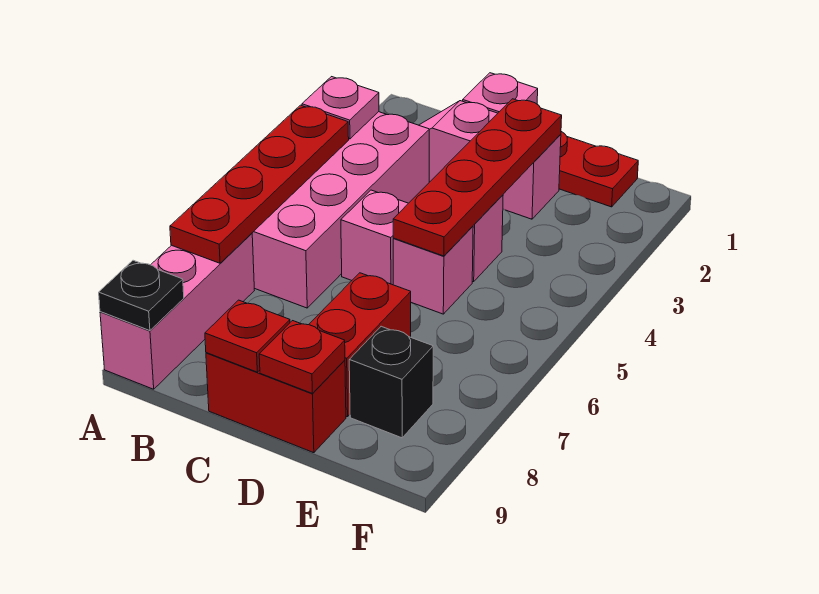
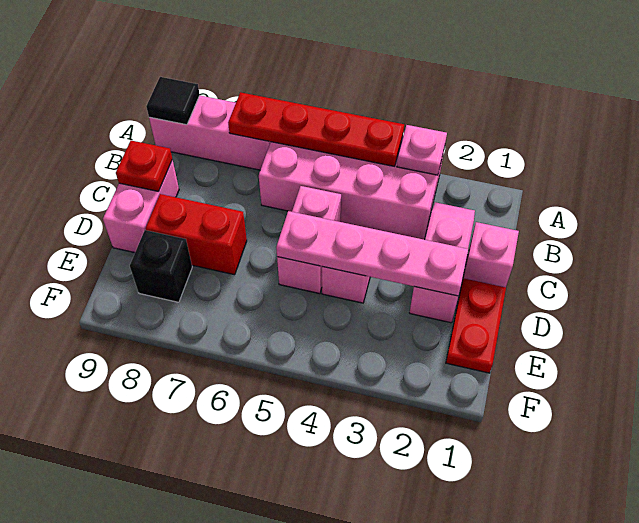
black plate A9 level 2 -> black tile A9 level 2
red brick C9:D9 level 1 -> pink brick C9:D9 level 1
red plate D2:D5 level 2 -> pink plate D2:D5 level 2
red plate D9 level 2 -> none

